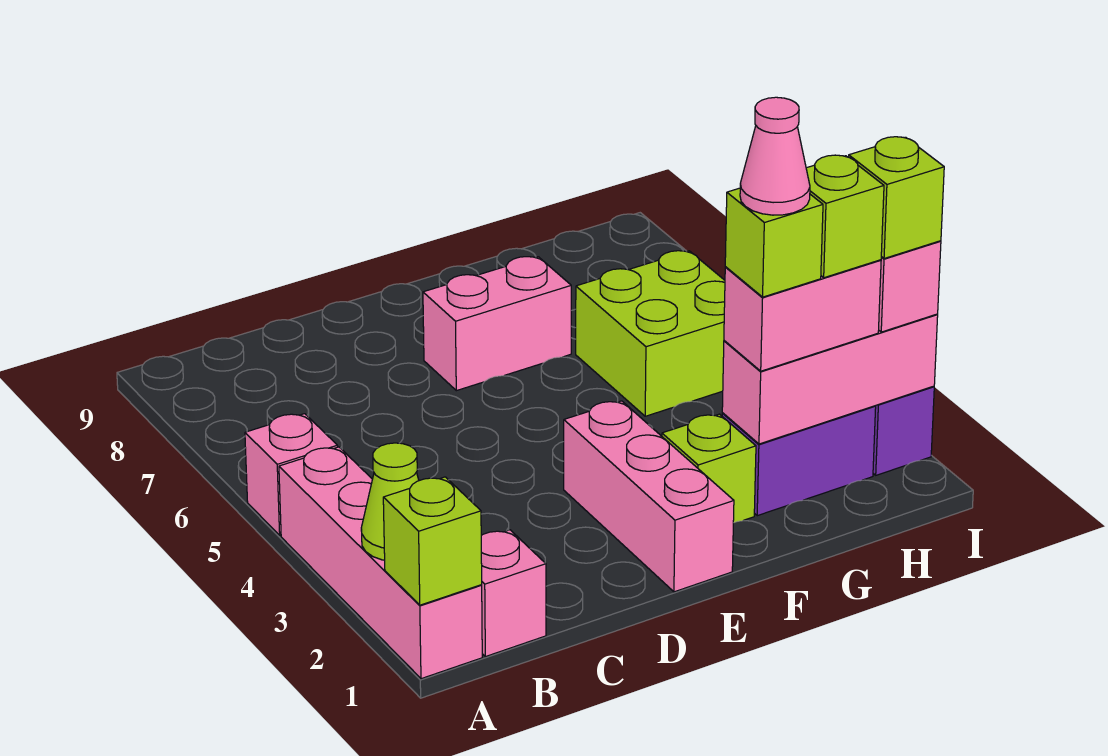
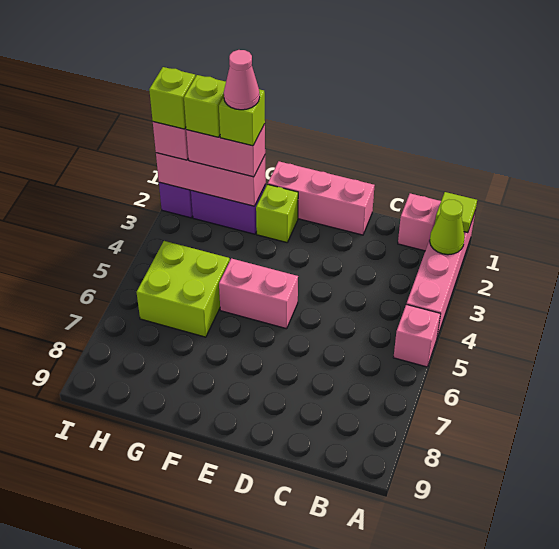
lime brick A1 level 2 -> lime tile A1 level 2
pink brick E1:E3 level 1 -> pink brick D1:F1 level 1
pink brick E7:F7 level 1 -> pink brick E5:F5 level 1

